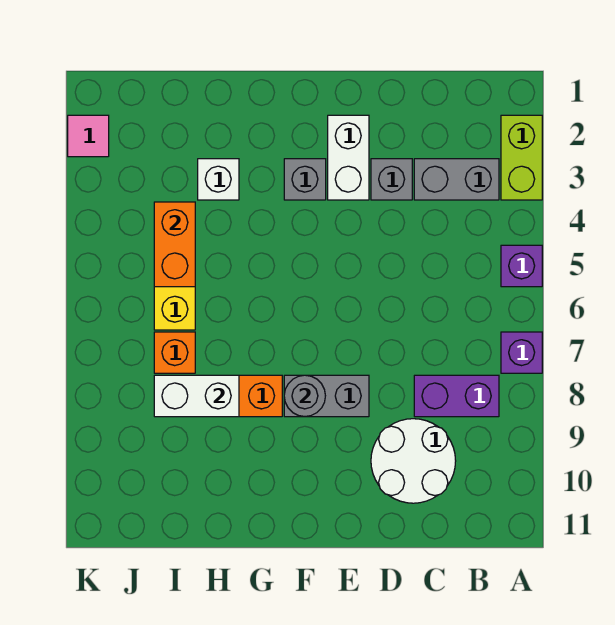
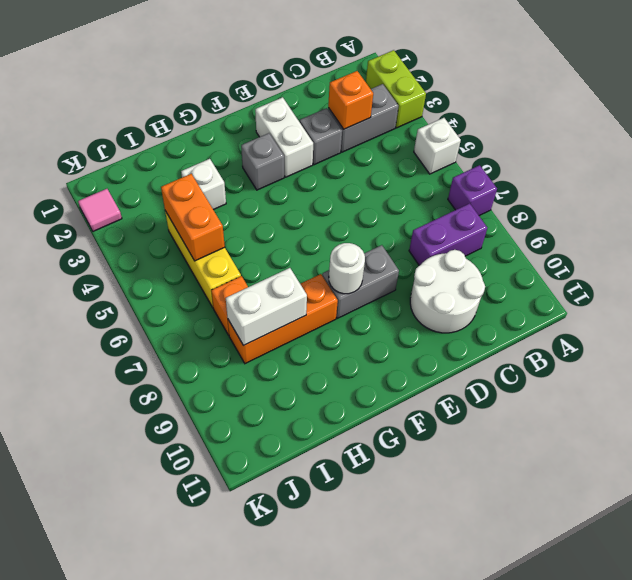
purple brick A5 level 1 -> white brick A5 level 1
none -> orange brick C3 level 2
grey round brick F8 level 2 -> white round brick F8 level 2

